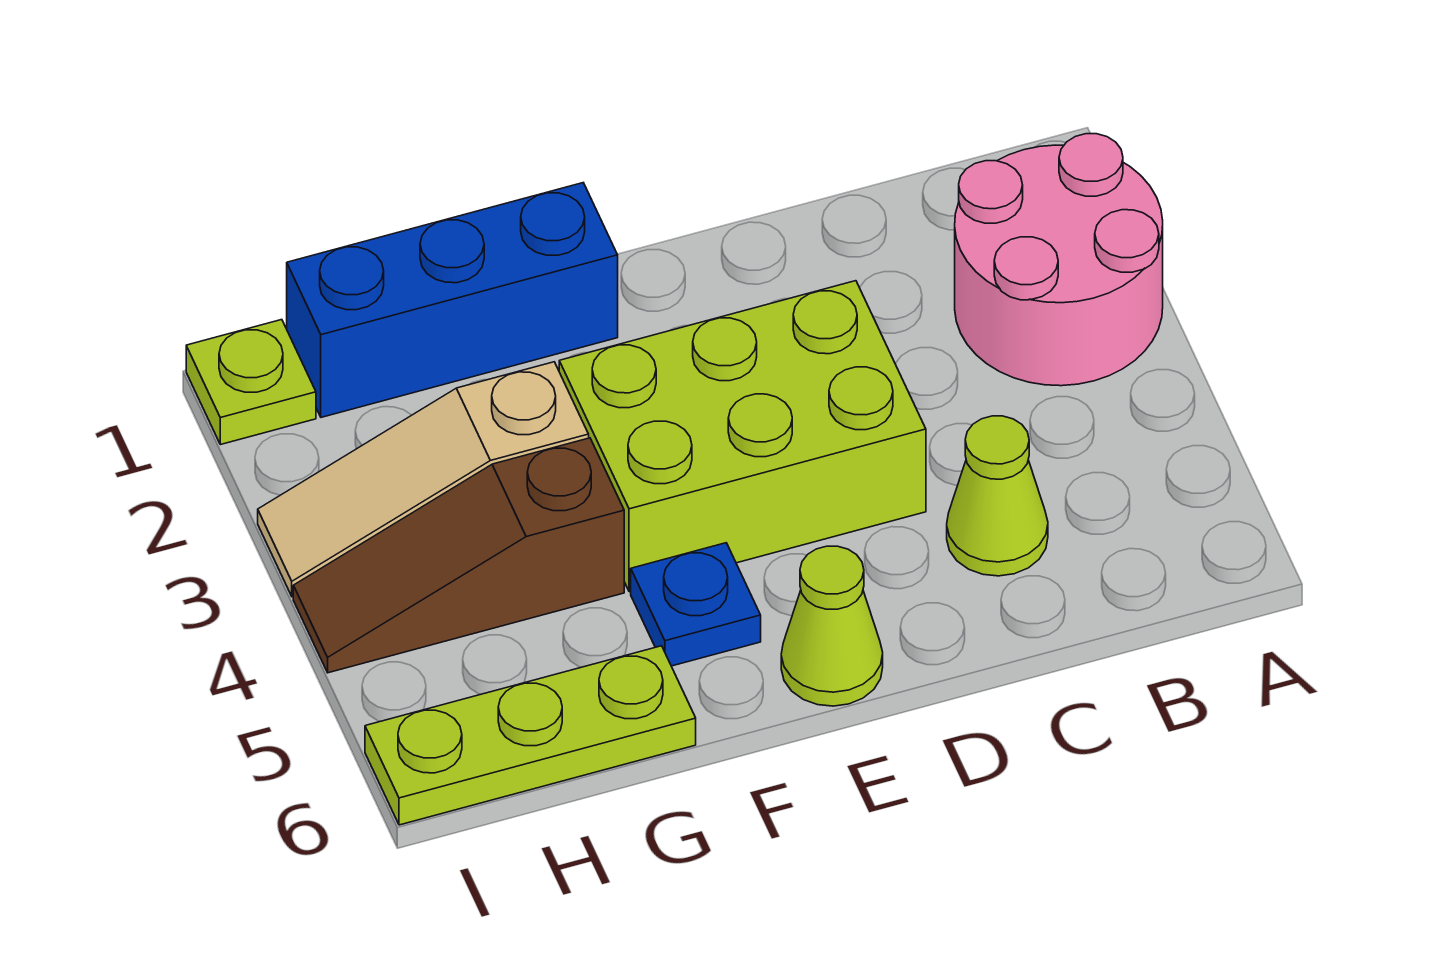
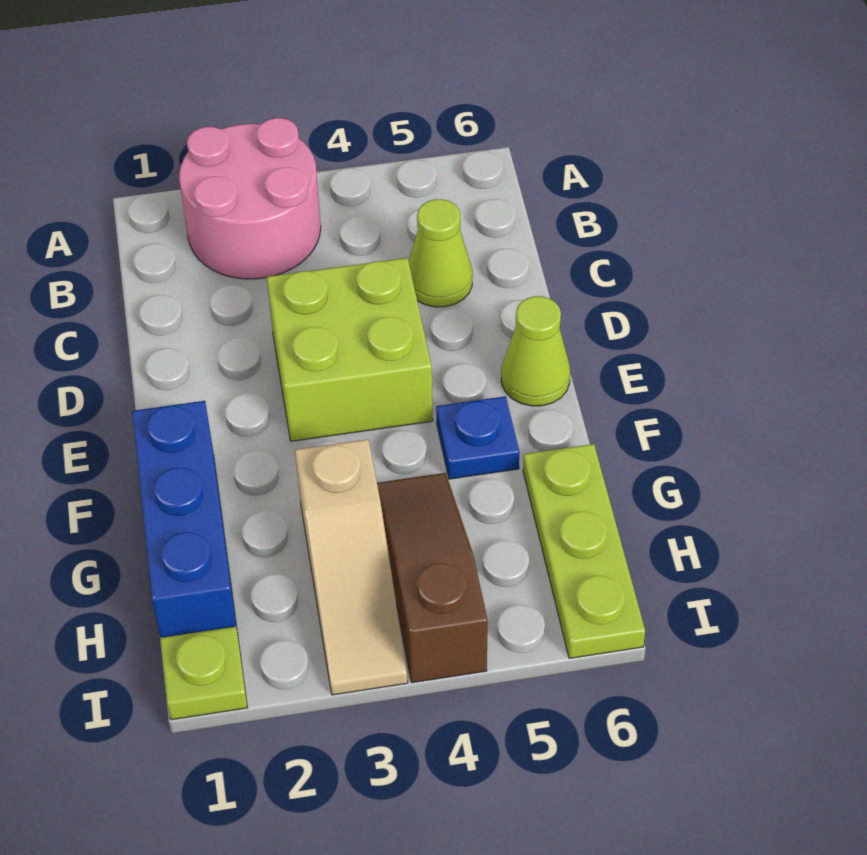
lime brick D3:F4 level 1 -> lime brick D3:E4 level 1
brown slope G4:I4 level 1 top G -> brown slope G4:I4 level 1 top I

